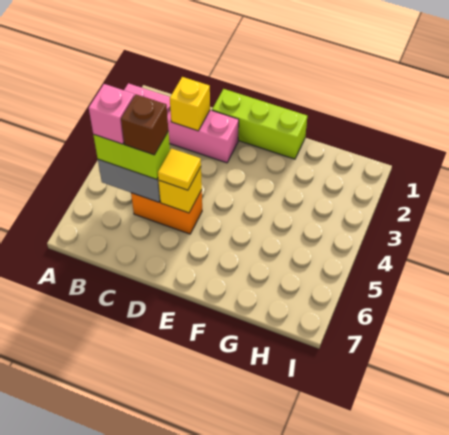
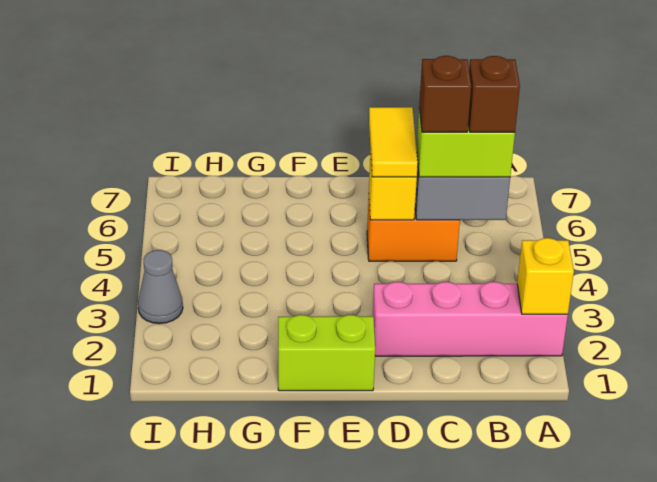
pink brick B5 level 4 -> brown brick B5 level 4
yellow brick C2 level 2 -> yellow brick A2 level 2
lime brick D1:F1 level 1 -> lime brick E1:F1 level 1
yellow tile D5 level 3 -> yellow tile D5:D6 level 3
none -> grey cone I3 level 1

